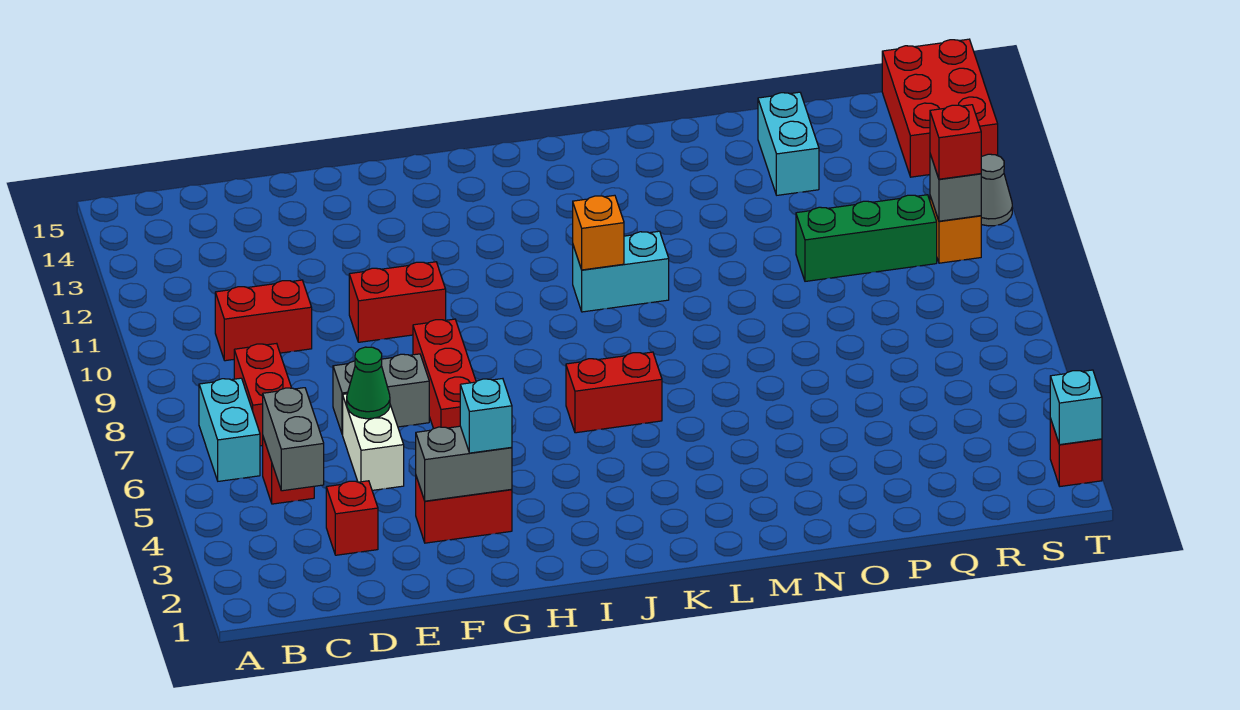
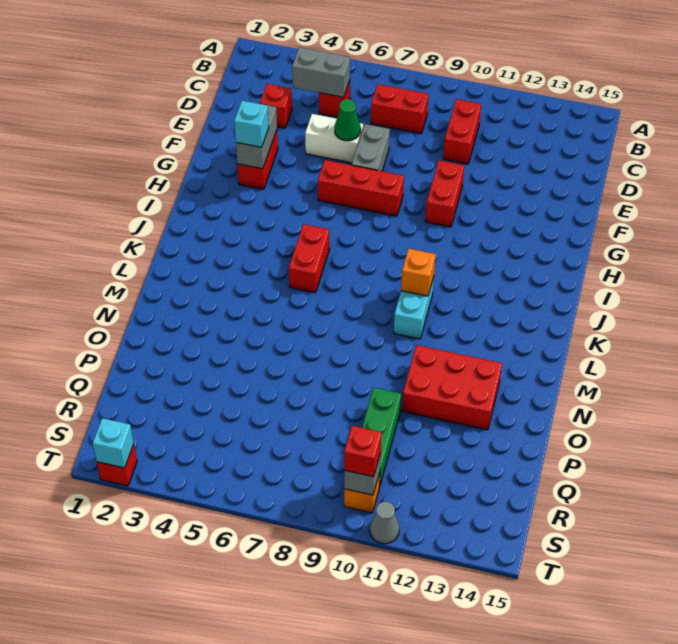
cyan brick B6:B7 level 1 -> none
cyan brick P13:P14 level 1 -> none
red brick S13:T15 level 1 -> red brick N11:O13 level 1

